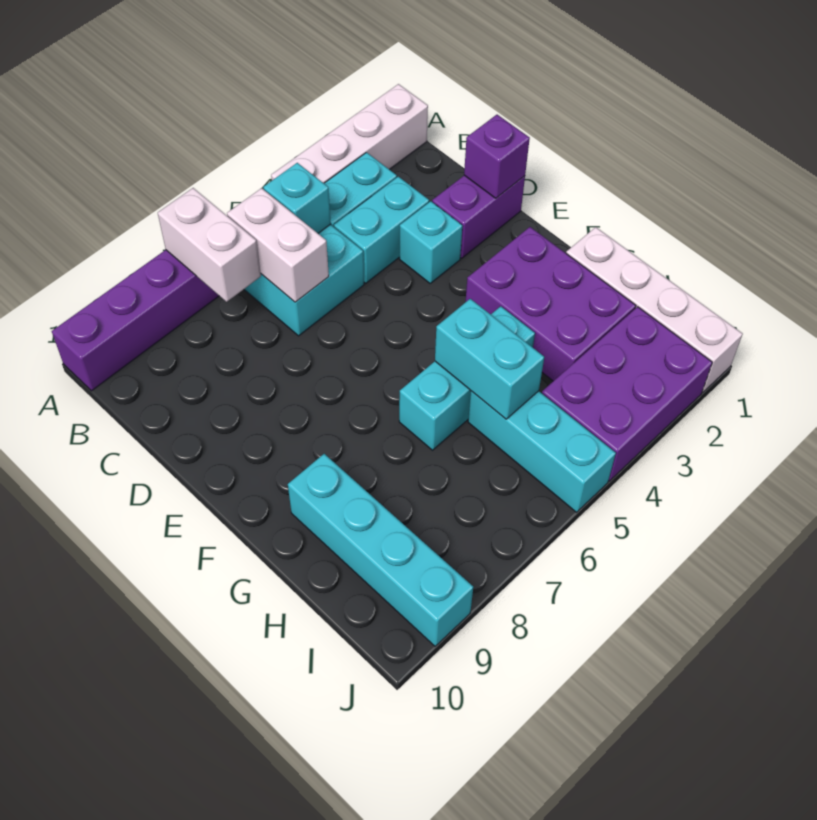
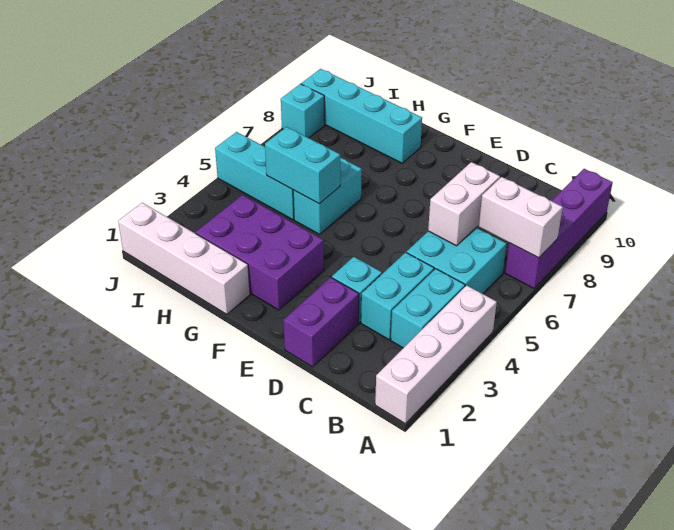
cyan brick B5 level 2 -> cyan brick J8 level 1
white brick B6:C6 level 2 -> white brick C6:C7 level 2
purple brick D1 level 2 -> none
cyan brick G4:G6 level 1 -> cyan brick G5:G6 level 1
purple brick I2:J4 level 1 -> none

